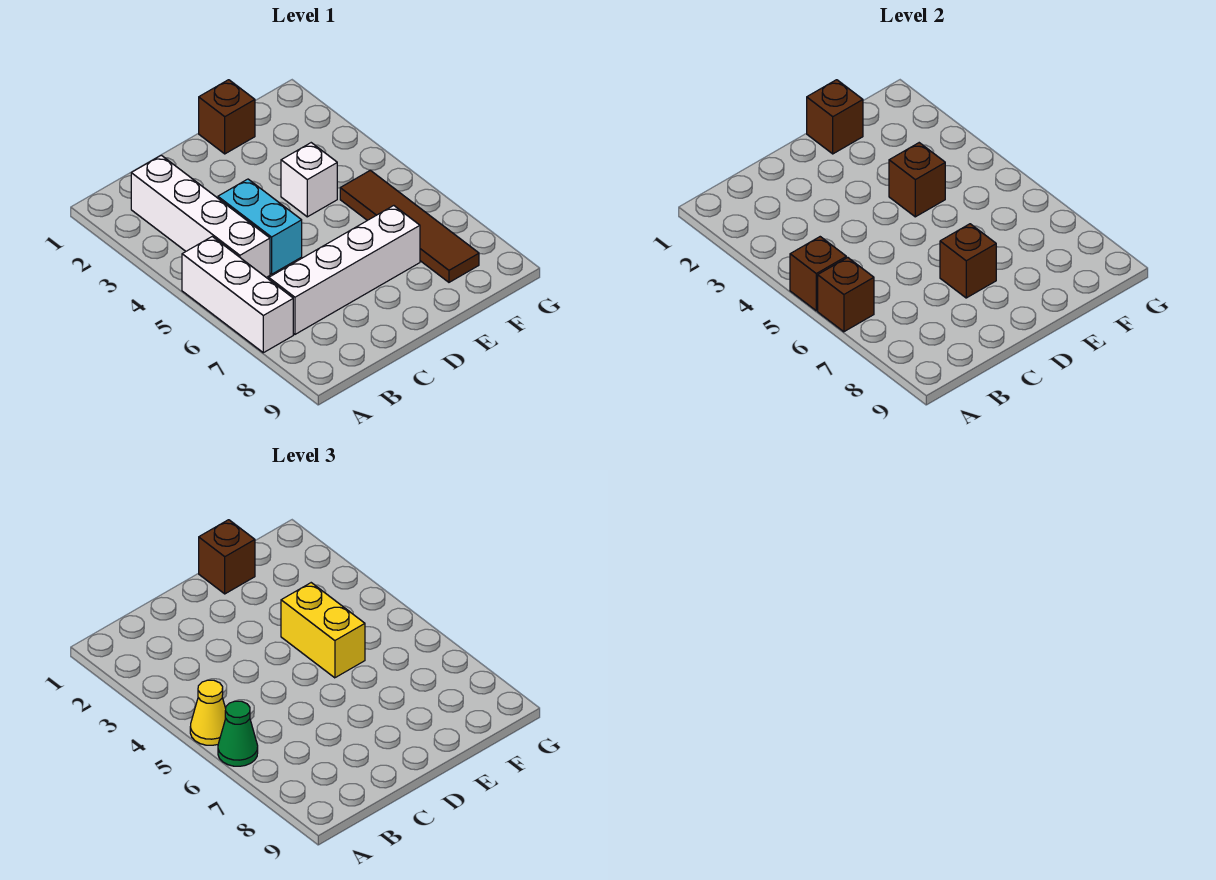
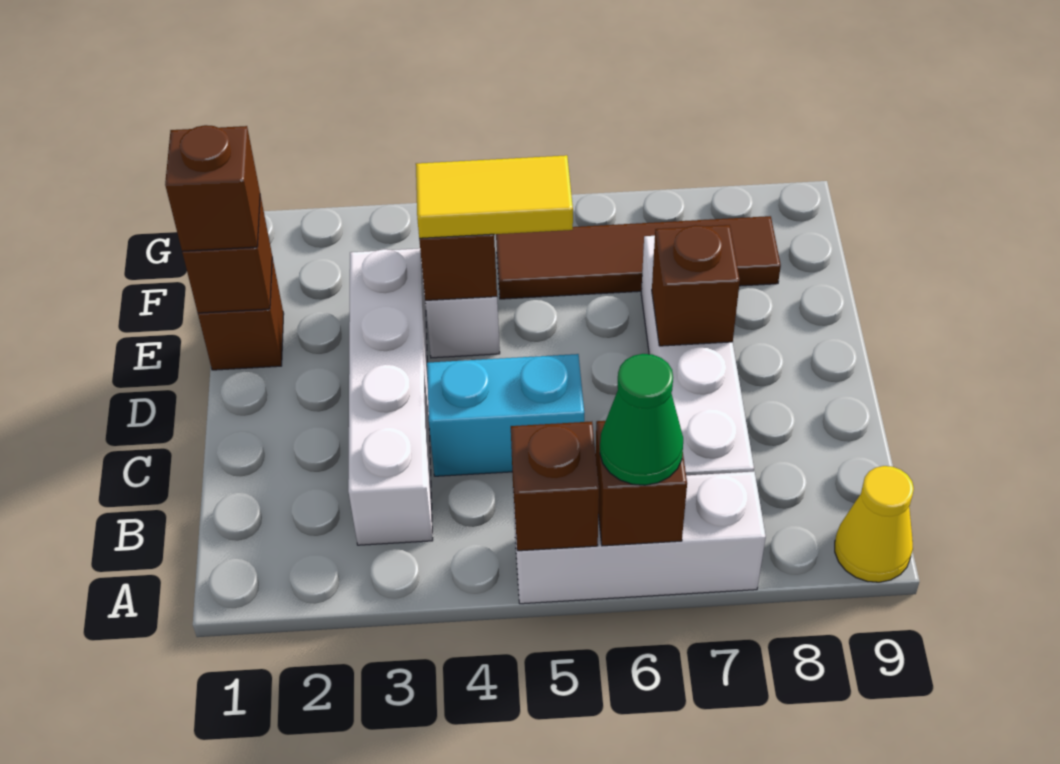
yellow cone A5 level 3 -> yellow cone A9 level 1
white brick B2:B5 level 1 -> white brick B3:E3 level 1
yellow brick E4:E5 level 3 -> yellow tile E4:E5 level 3

